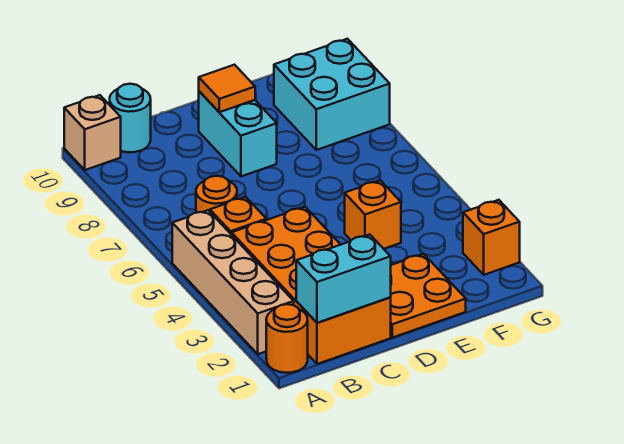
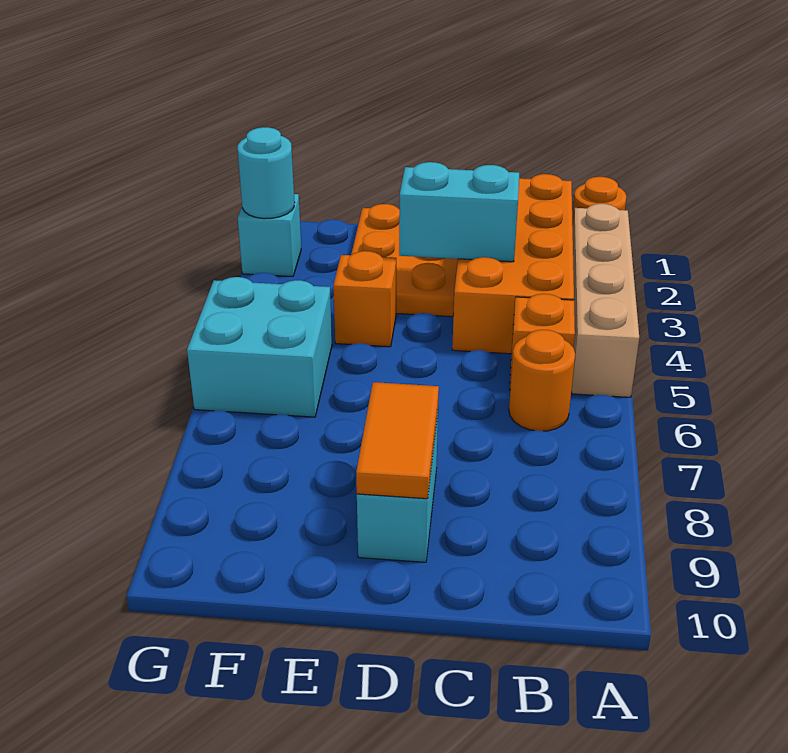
tan brick A10 level 1 -> none
cyan brick B1:C1 level 2 -> cyan brick C3:D3 level 2
cyan round brick B10 level 1 -> cyan round brick G2 level 2
orange plate D1:E2 level 1 -> orange plate D1:E3 level 1
orange tile D9 level 2 -> orange tile D8:D9 level 2
cyan brick F8:G9 level 1 -> cyan brick F5:G6 level 1
orange brick G2 level 1 -> cyan brick G2 level 1

